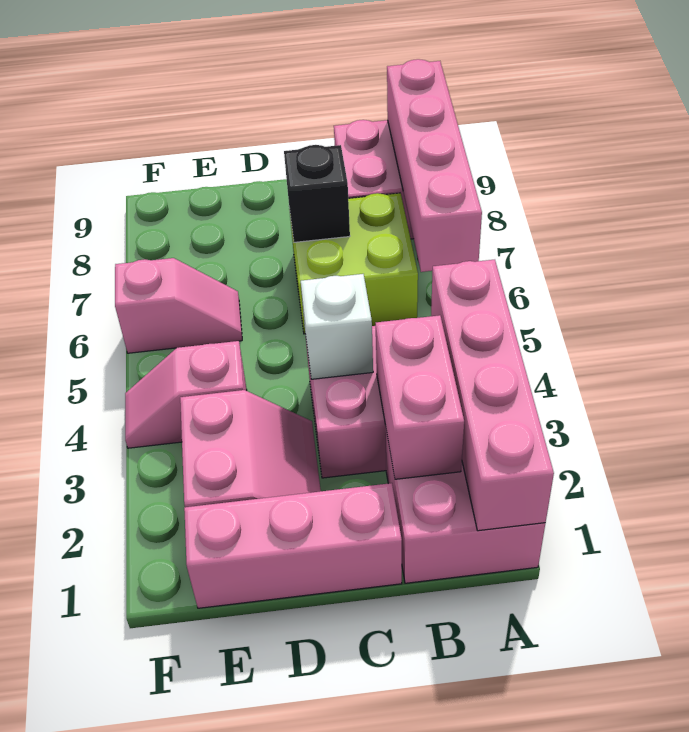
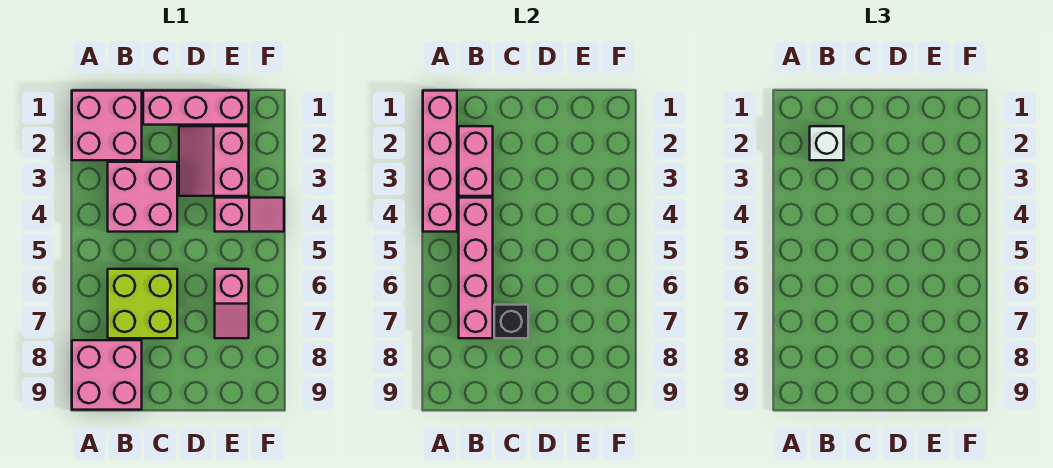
pink brick A6:A9 level 2 -> pink brick B4:B7 level 2
white brick C4 level 2 -> white brick B2 level 3
pink slope E6:F6 level 1 top F -> pink slope E6:E7 level 1 top 6

